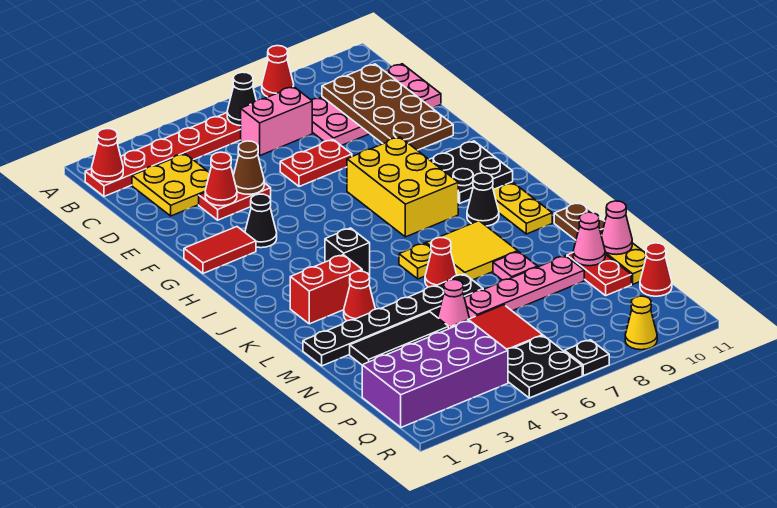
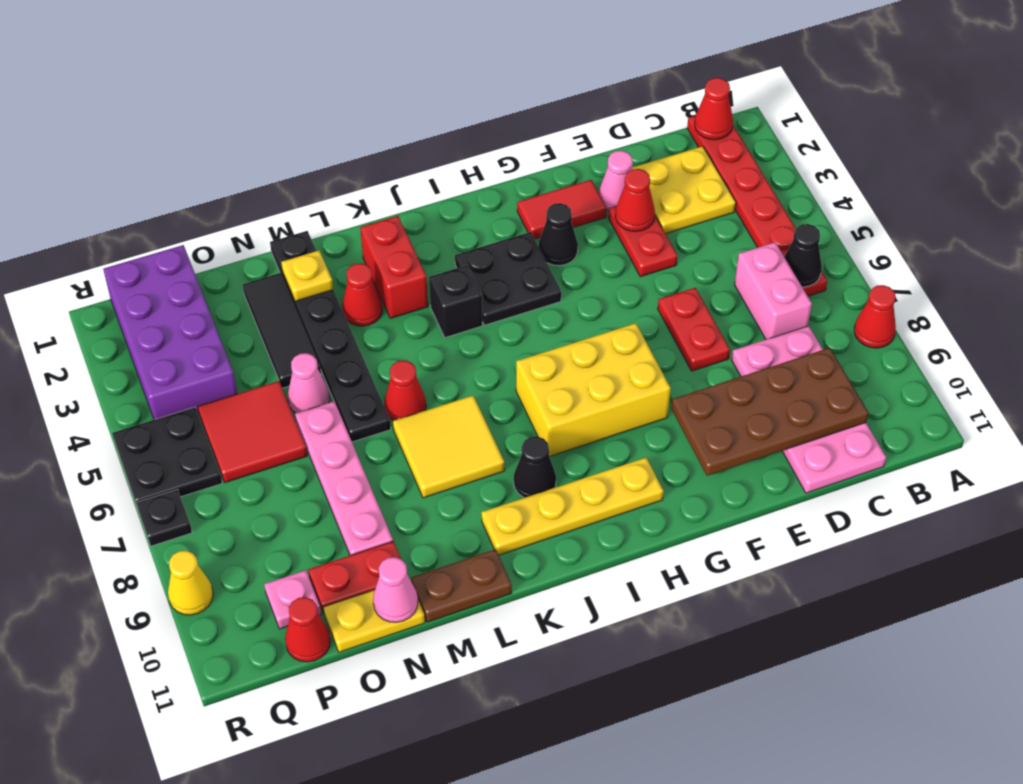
brown cone E4 level 2 -> none
red tile G1:G2 level 1 -> red tile F2:G2 level 1
black plate H9:I10 level 2 -> black plate H3:I4 level 1
yellow plate K6 level 1 -> yellow plate M2 level 2
pink plate M8 level 1 -> pink plate P10 level 1
pink cone N10 level 2 -> pink cone E2 level 1

